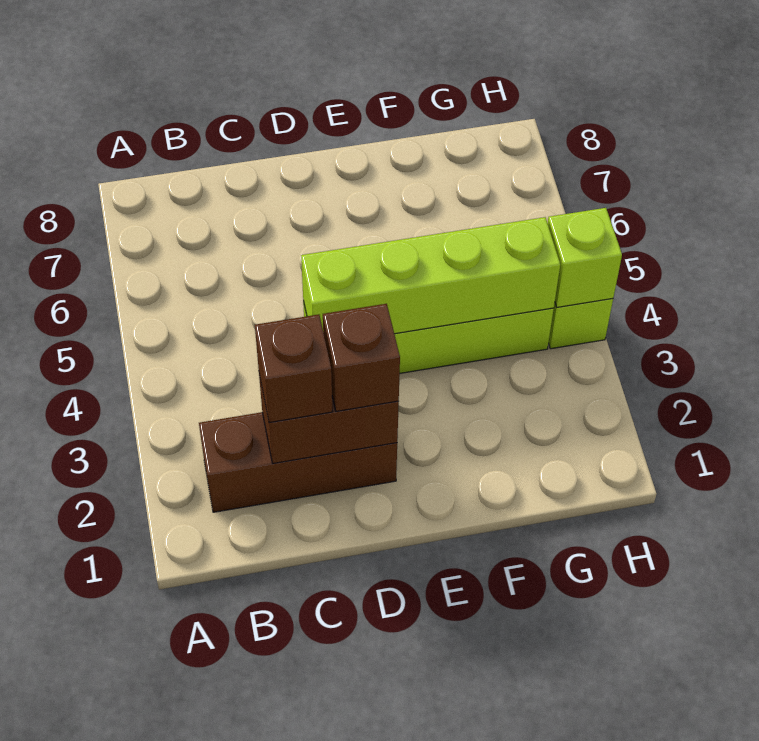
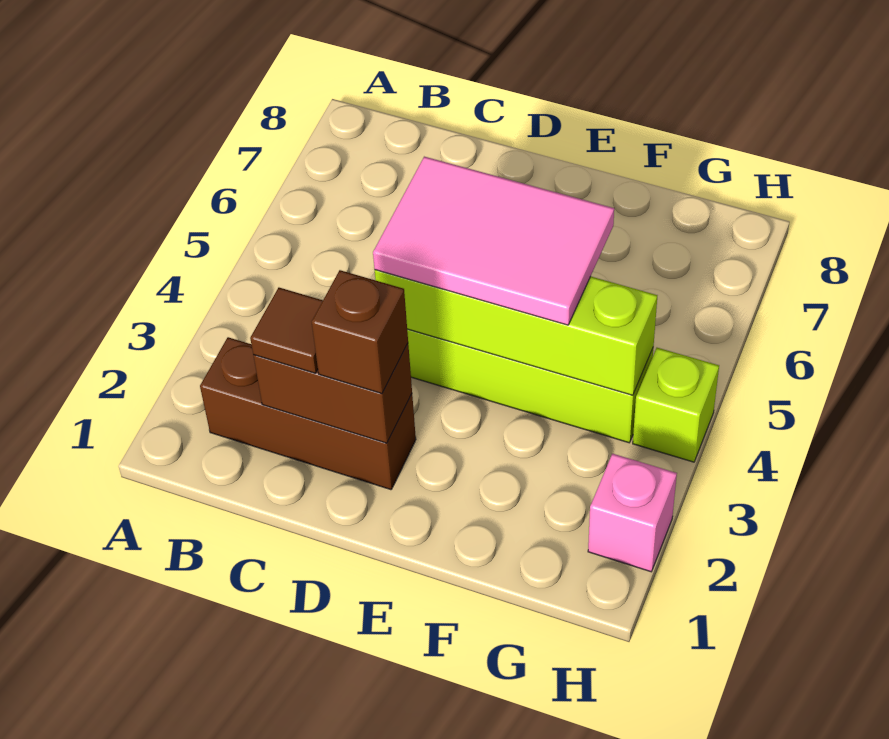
brown brick C2 level 3 -> brown tile C2 level 3
none -> pink tile D4:F5 level 3
none -> pink brick H2 level 1
lime brick H4 level 2 -> none

